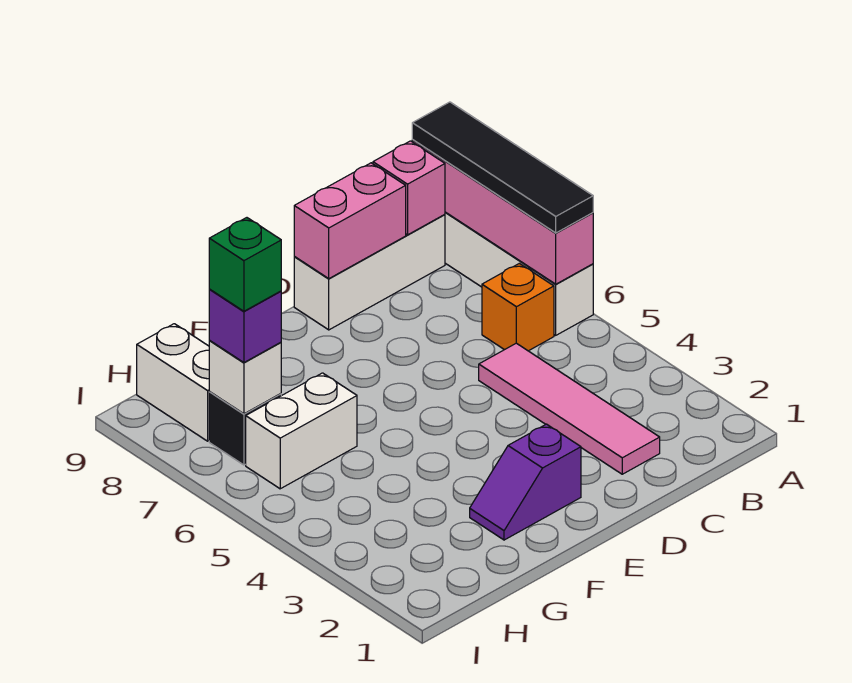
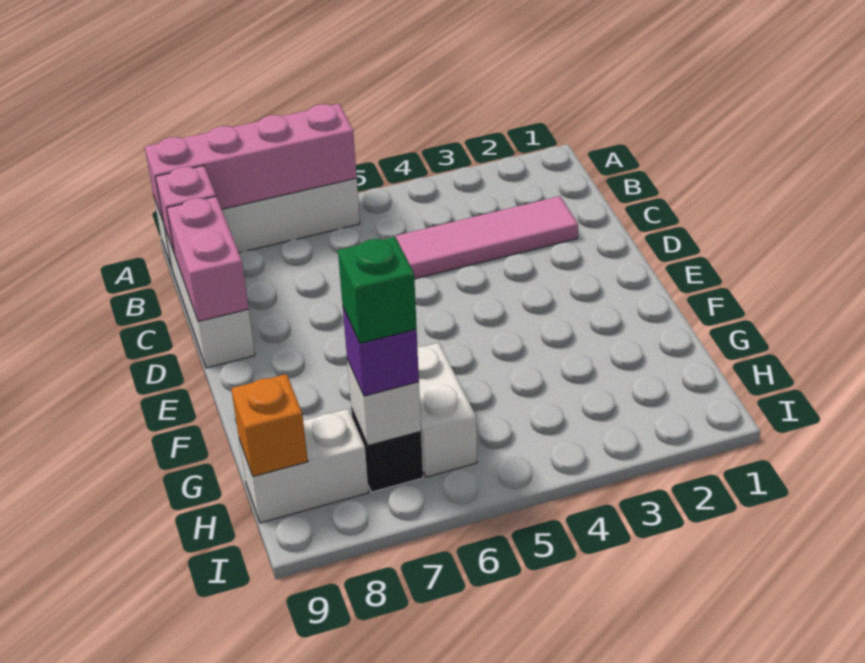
black tile A6:A9 level 3 -> none
orange brick B6 level 1 -> orange brick H9 level 2
purple slope E2:F2 level 1 top E -> none

